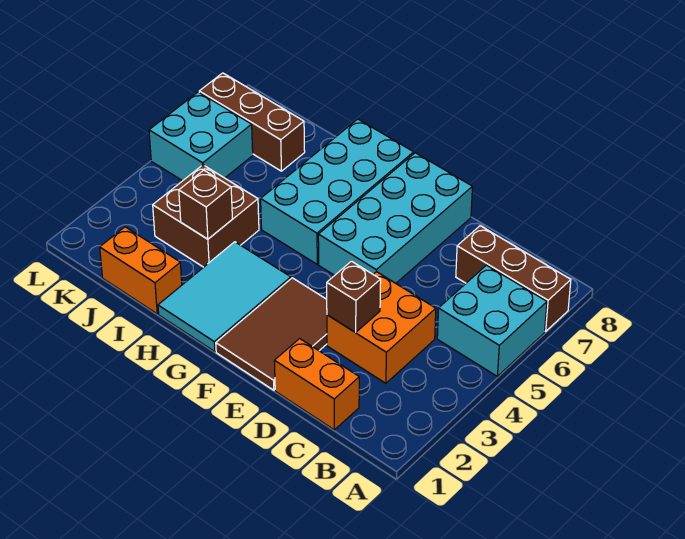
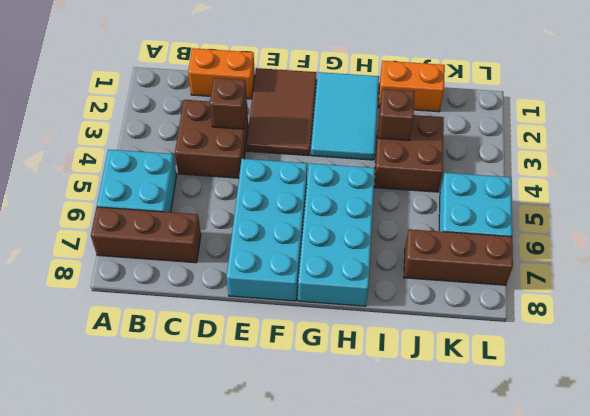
orange brick C3:D4 level 1 -> brown brick C3:D4 level 1

